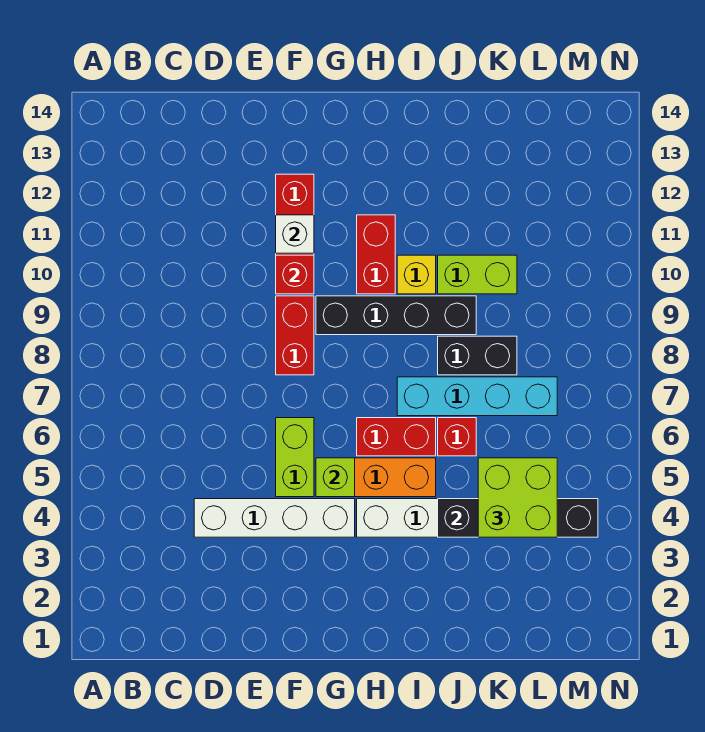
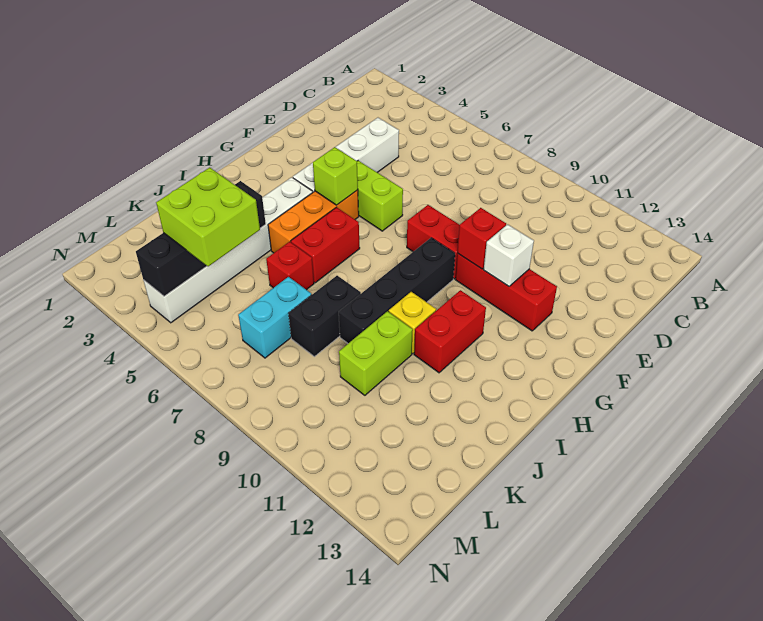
red brick H10:H11 level 1 -> red brick H11:I11 level 1
cyan brick I7:L7 level 1 -> cyan brick K7:L7 level 1

